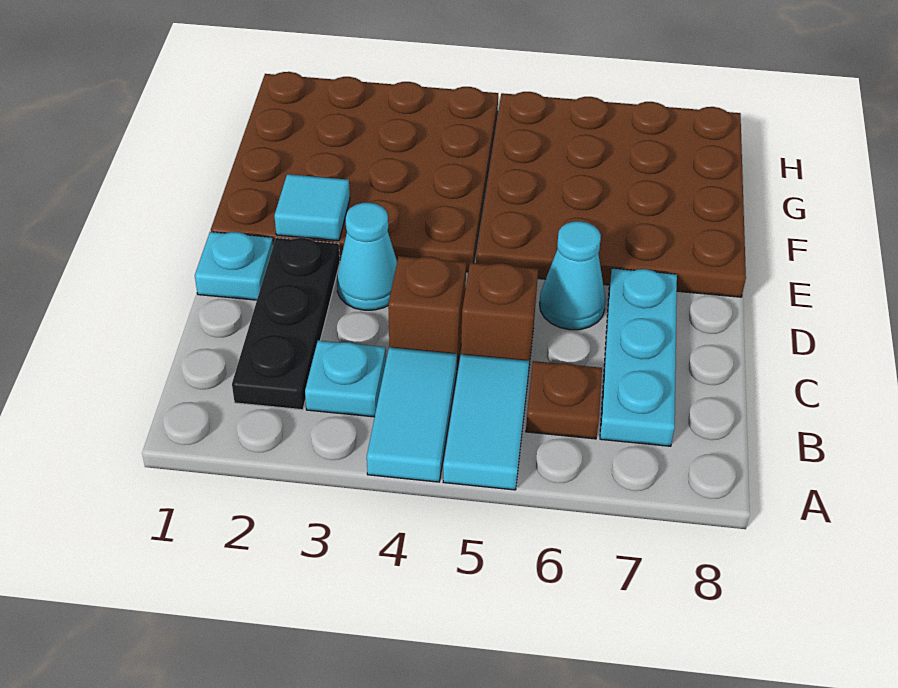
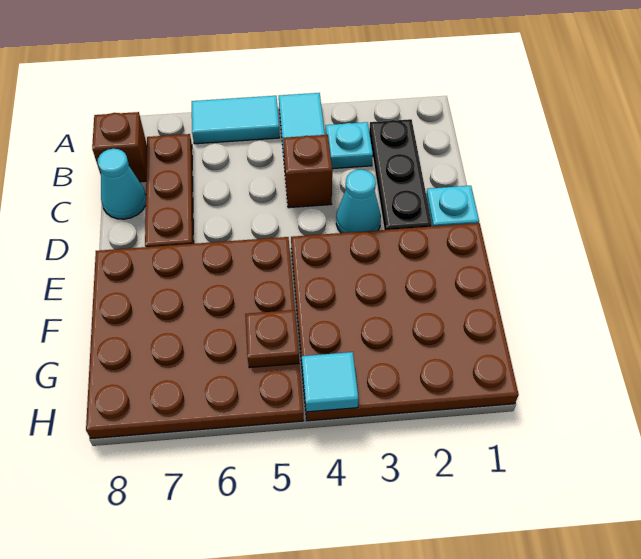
cyan tile A5:B5 level 1 -> cyan tile A5:A6 level 1
brown plate B6 level 1 -> brown plate G5 level 2
cyan plate B7:D7 level 1 -> brown plate B7:D7 level 1
brown brick C5 level 1 -> brown brick B8 level 1
cyan cone D6 level 1 -> cyan cone C8 level 1
cyan tile E2 level 2 -> cyan tile H4 level 2

